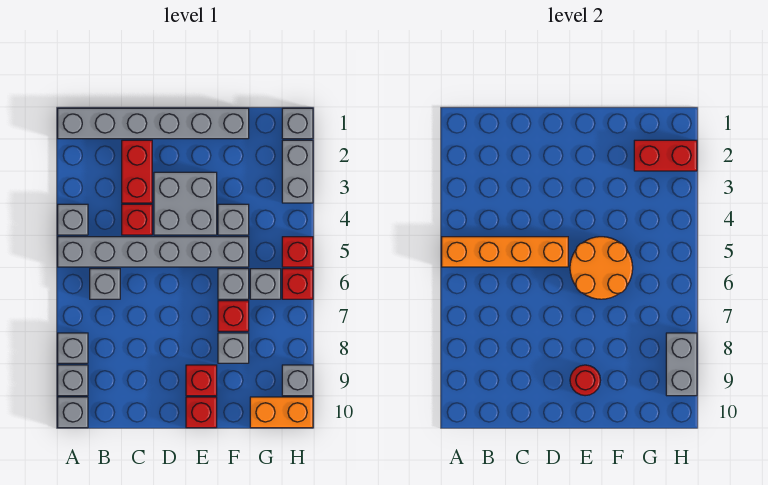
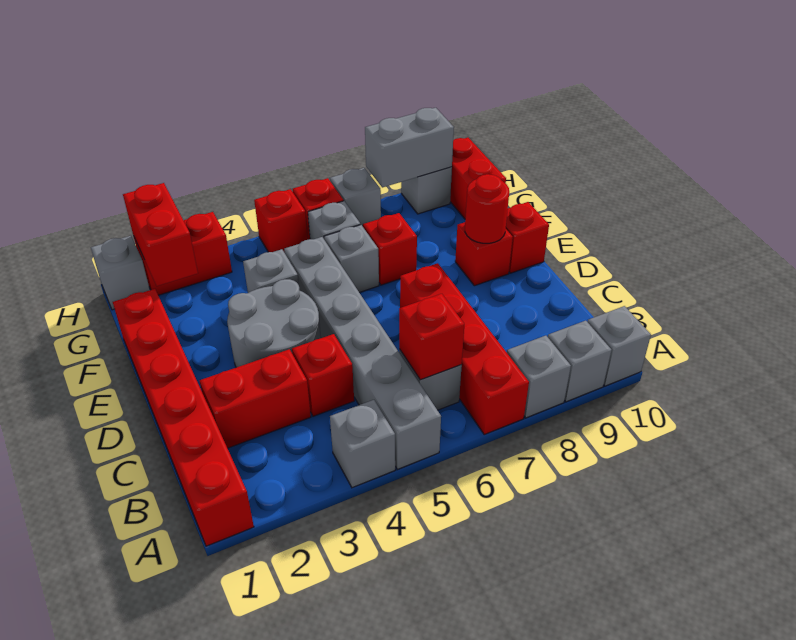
grey brick A1:F1 level 1 -> red brick A1:F1 level 1
orange brick A5:D5 level 2 -> none
none -> red brick A7:D7 level 1
none -> red brick B6 level 2
grey brick D3:E4 level 1 -> grey round brick D3:E4 level 1
orange round brick E5:F6 level 2 -> none
grey brick F8 level 1 -> grey brick H7 level 1
orange brick G10:H10 level 1 -> red brick G10:H10 level 1
grey brick H2:H3 level 1 -> red brick H2:H3 level 1

